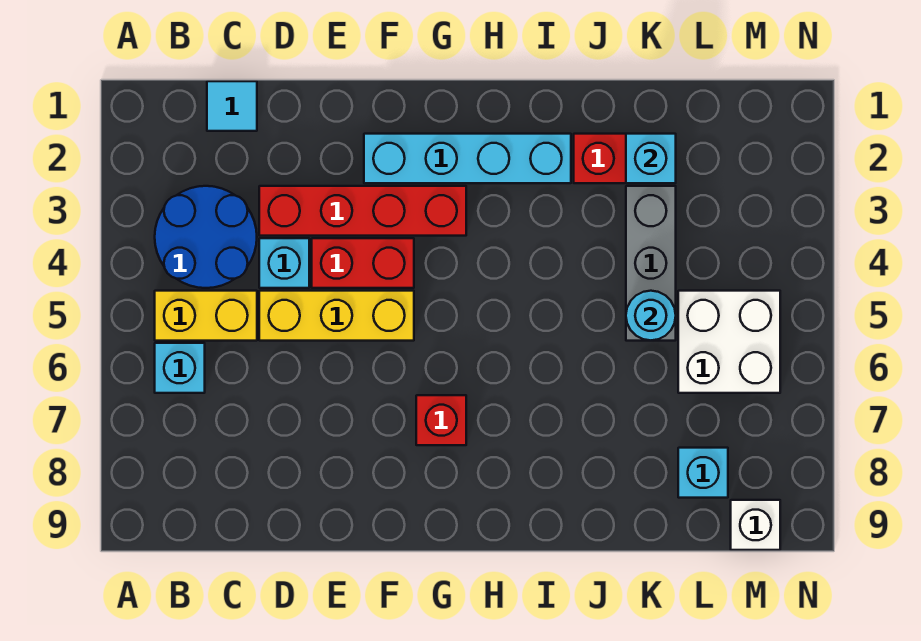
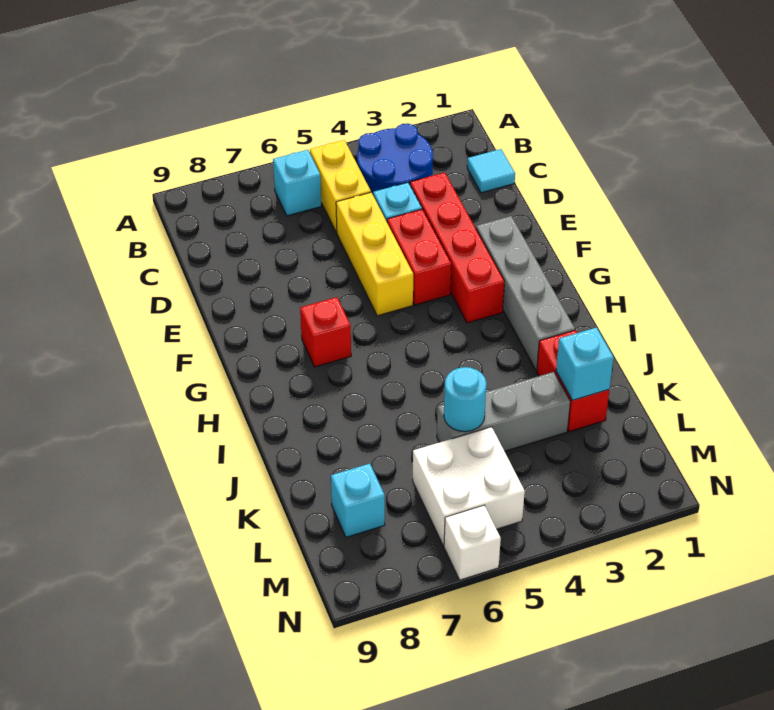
cyan brick F2:I2 level 1 -> grey brick F2:I2 level 1
white brick M9 level 1 -> white brick N6 level 1

